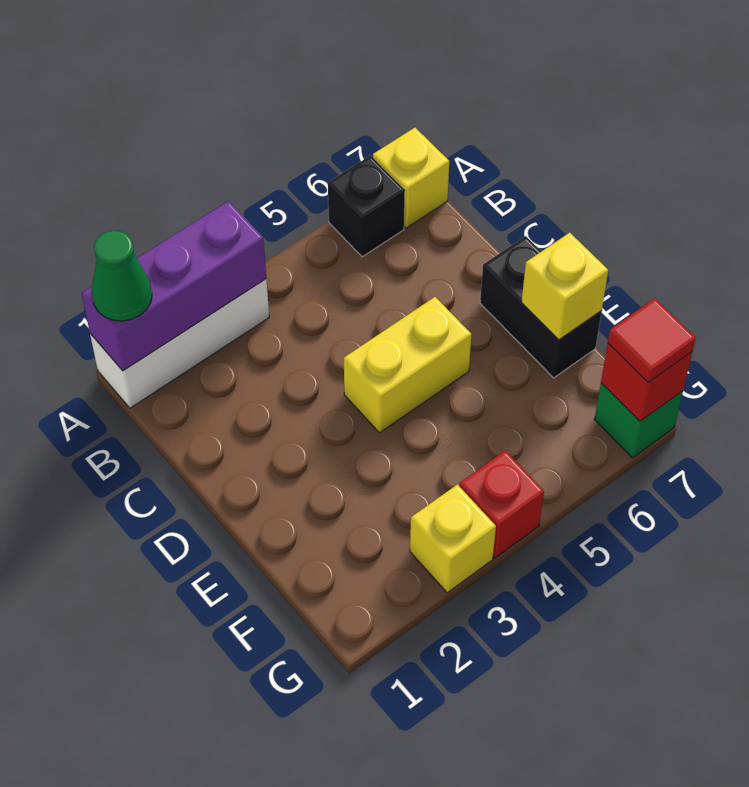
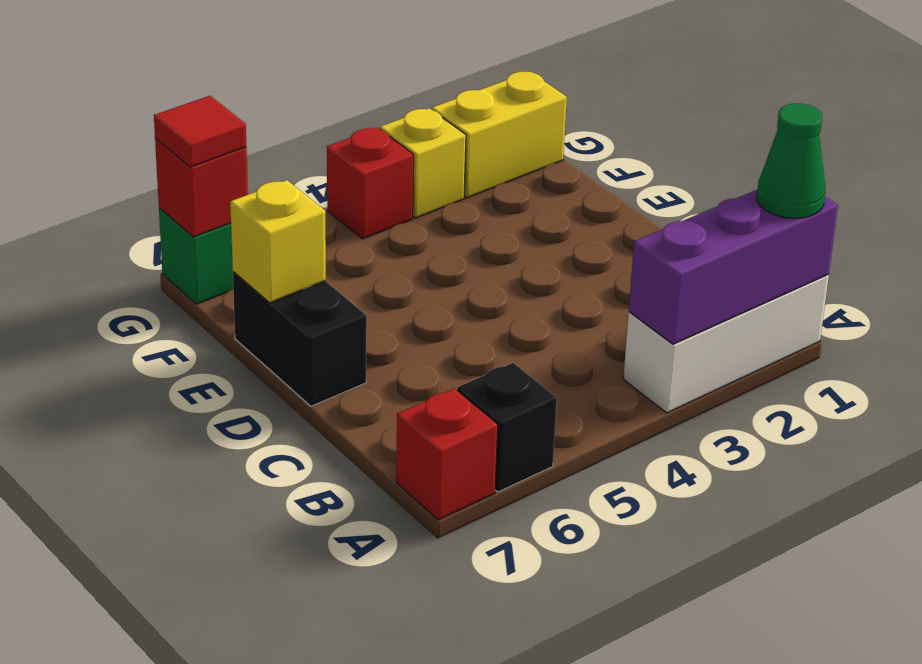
yellow brick A7 level 1 -> red brick A7 level 1
yellow brick D4:D5 level 1 -> yellow brick G1:G2 level 1

